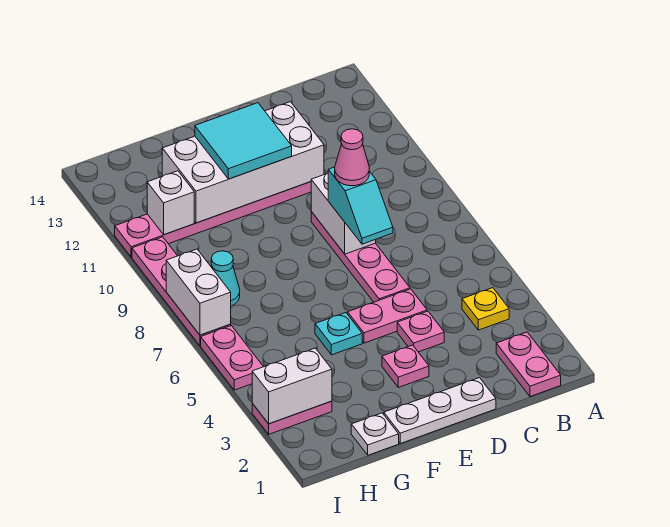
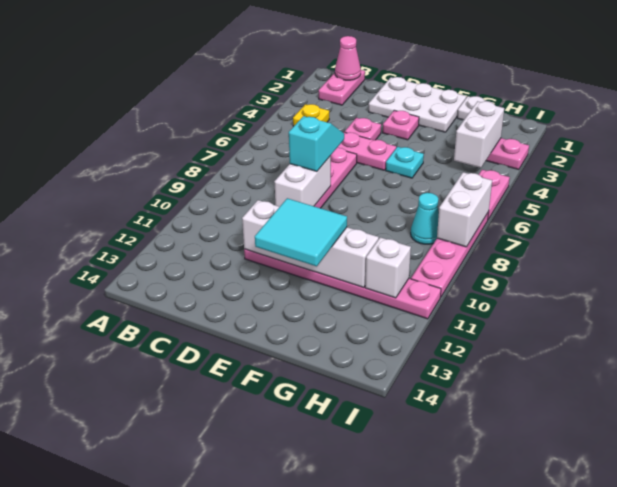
white plate D1:F1 level 1 -> white plate D1:F2 level 1
pink cone D8 level 4 -> pink cone B1 level 2
white brick D11:G12 level 2 -> white brick D11:G11 level 2
white brick H3:I3 level 2 -> white brick H3:H4 level 2

